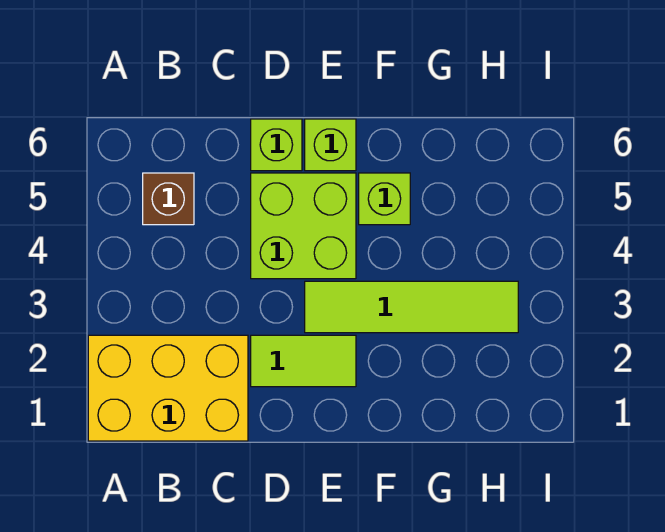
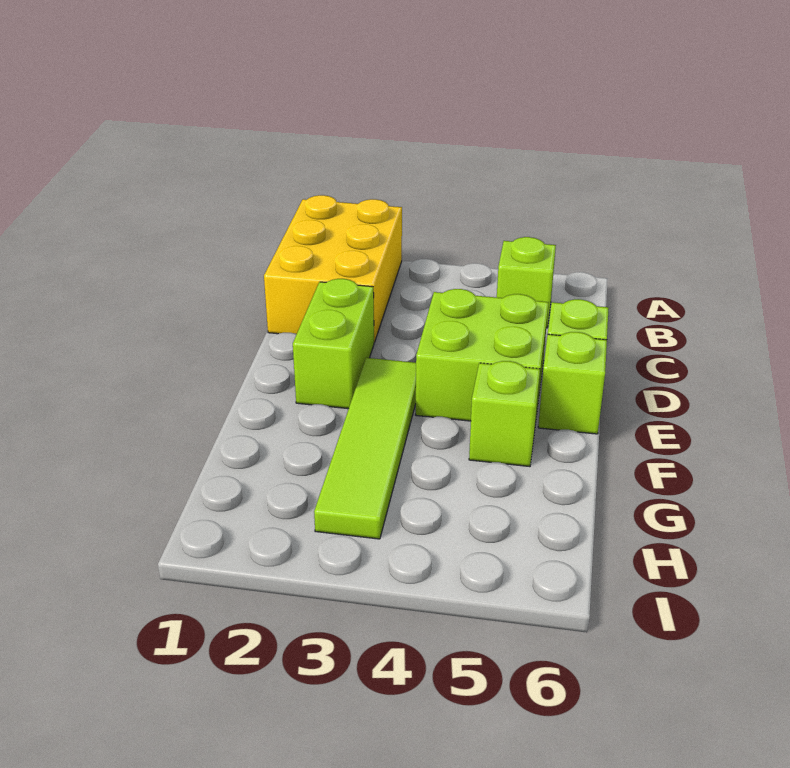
brown brick B5 level 1 -> lime brick B5 level 1
lime tile D2:E2 level 1 -> lime brick D2:E2 level 1

